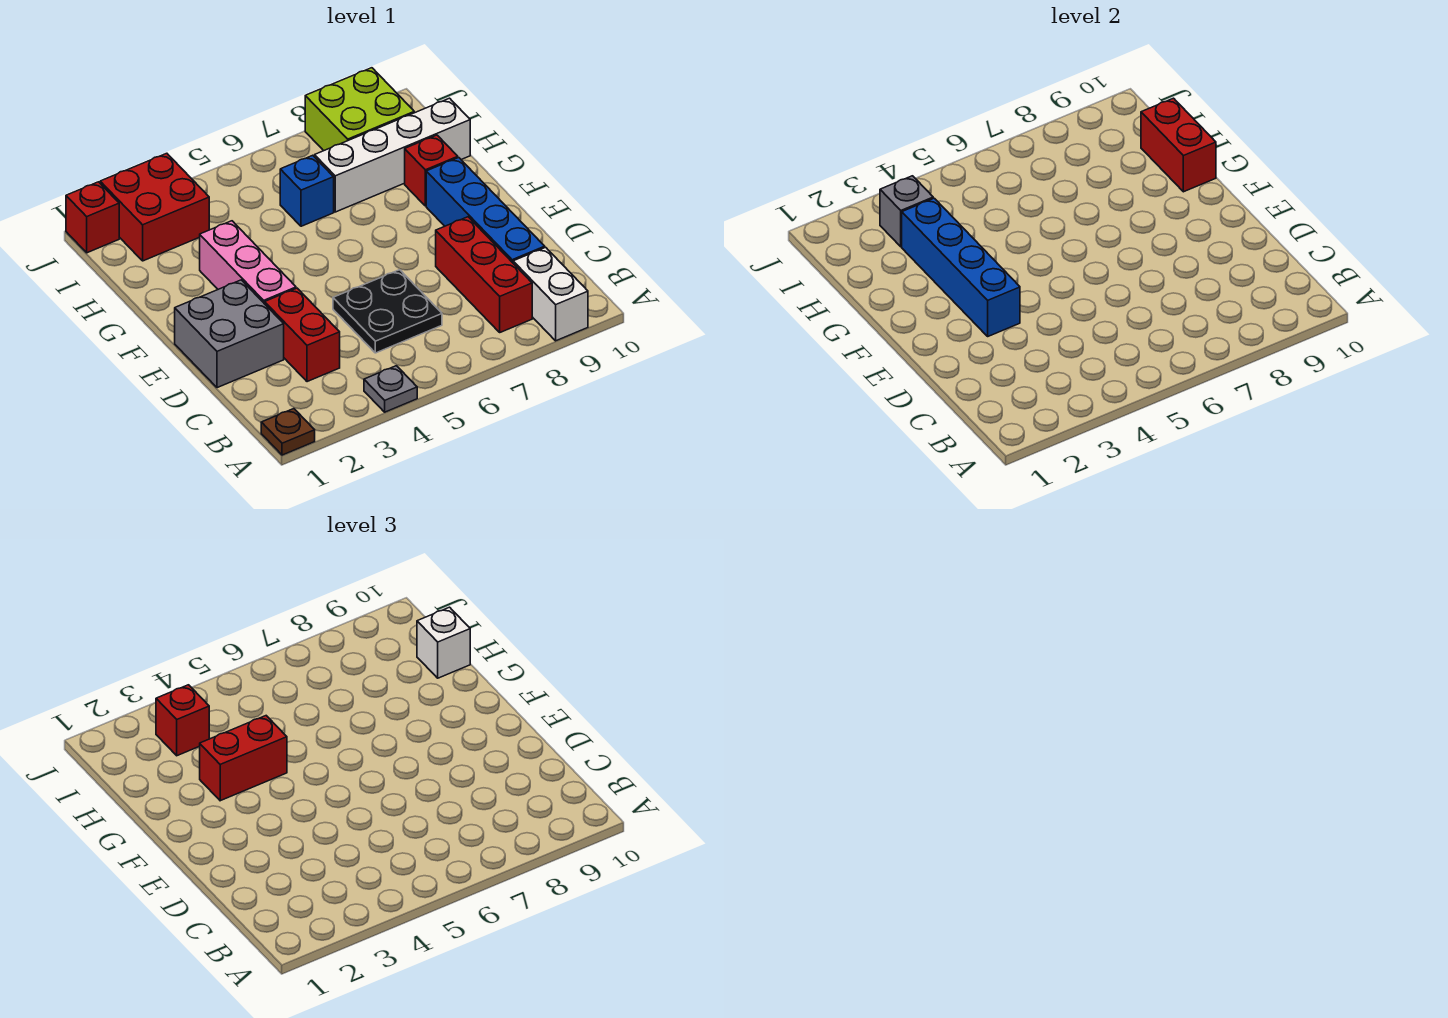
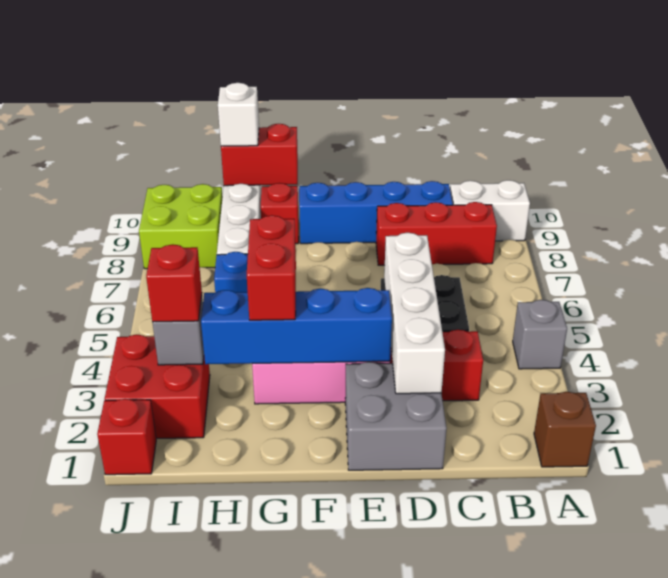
brown plate A1 level 1 -> brown brick A1 level 1
grey plate A4 level 1 -> grey brick A4 level 1
none -> white brick D2:D5 level 2

